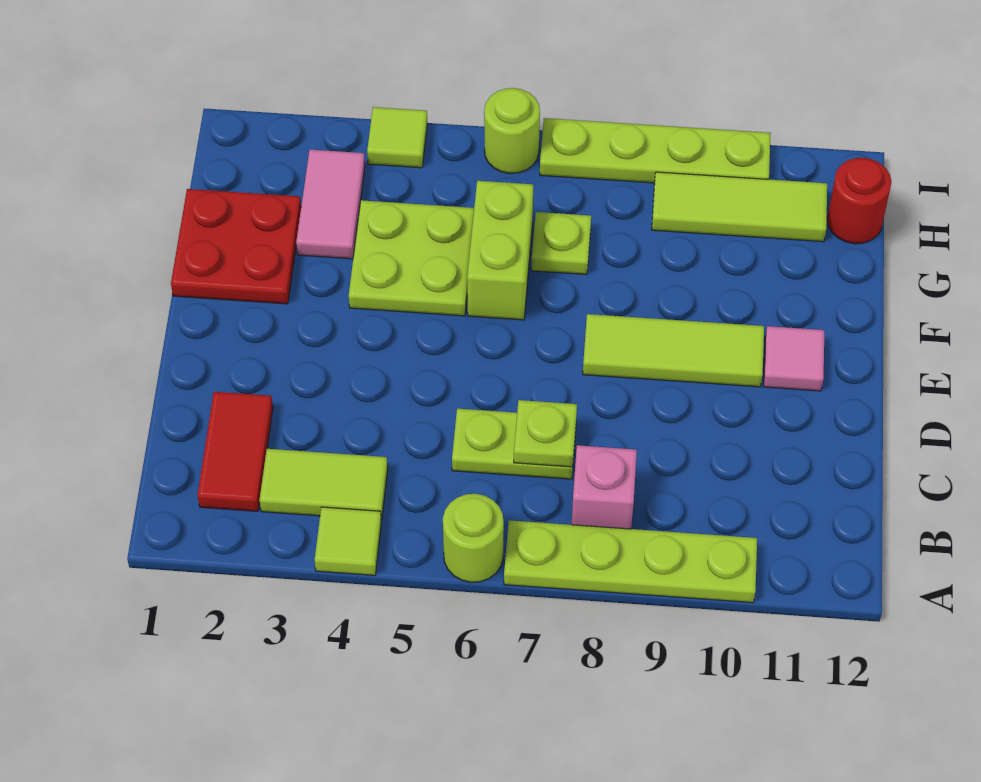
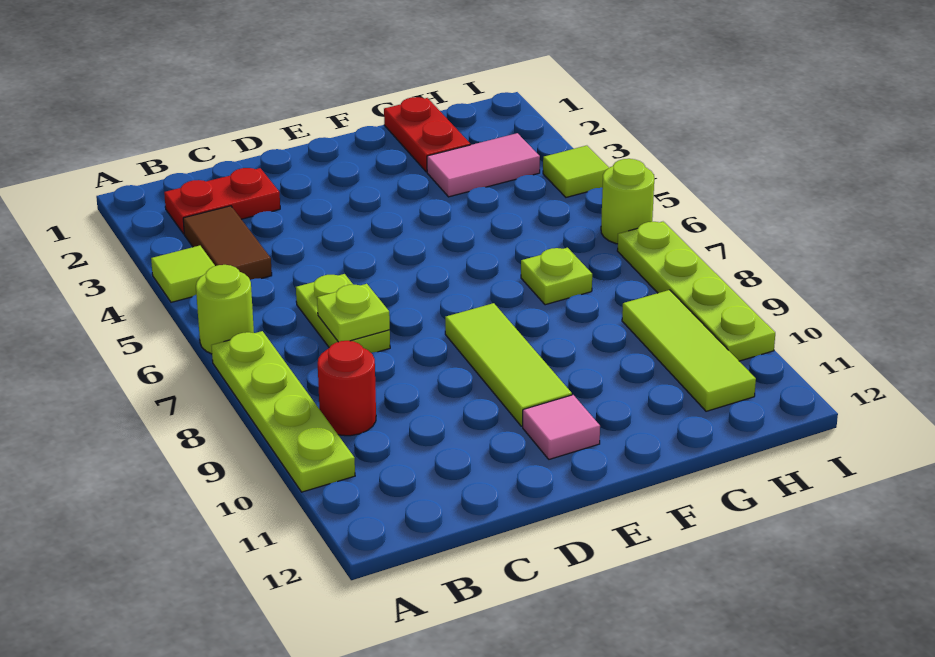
red tile B2:C2 level 1 -> red plate B2:C2 level 1
lime tile B3:B4 level 1 -> brown tile B3:B4 level 1
pink brick B8 level 1 -> none
red plate F1:G2 level 1 -> red plate G1:G2 level 1
lime plate F4:G5 level 1 -> none
lime brick F6:G6 level 1 -> none
red round brick H12 level 1 -> red round brick B9 level 1

